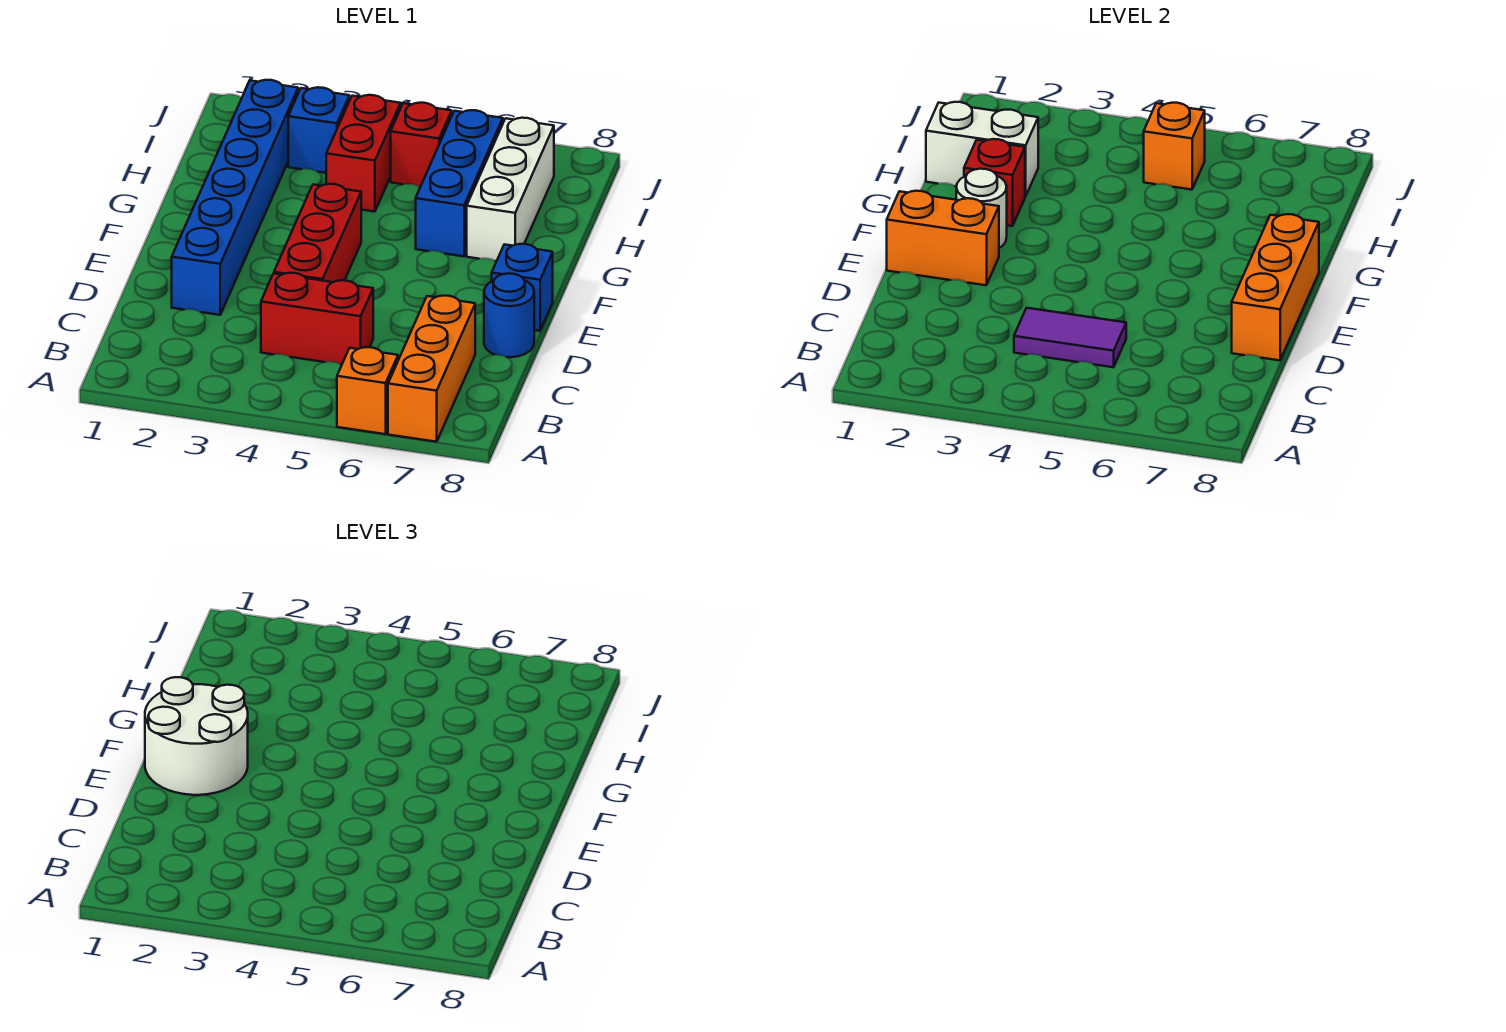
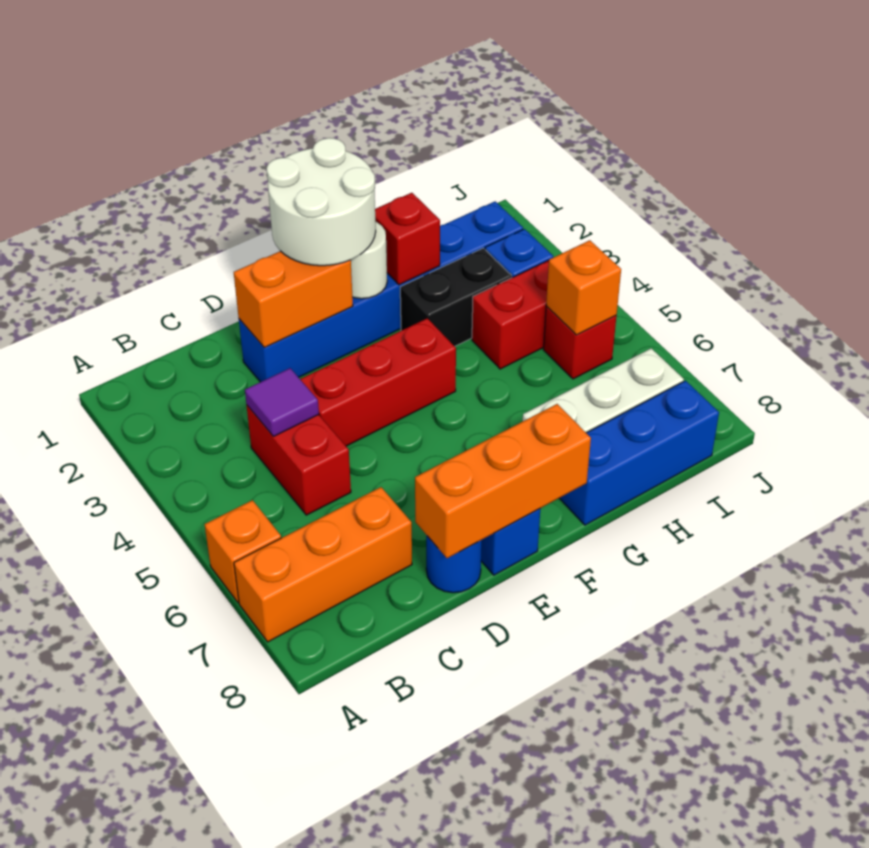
purple tile C4:C5 level 2 -> purple tile C4 level 2
orange brick E1:E2 level 2 -> orange brick D2:E2 level 2
none -> black brick G3:H3 level 1
blue brick G6:I6 level 1 -> blue brick G8:I8 level 1
white brick H1:H2 level 2 -> none

